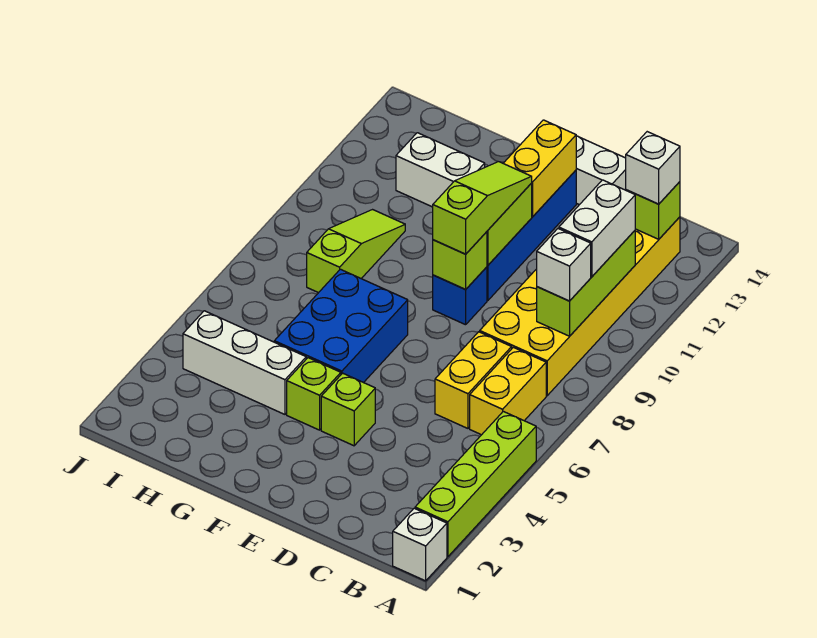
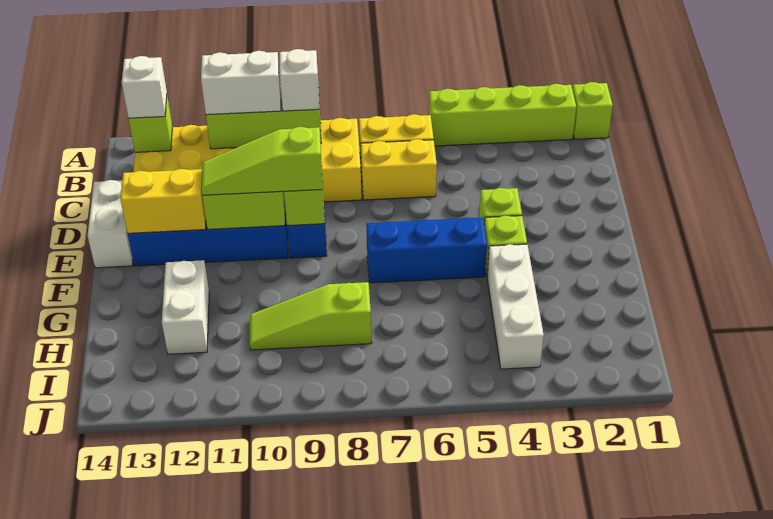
white brick A1 level 1 -> lime brick A1 level 1
blue brick F5:G7 level 1 -> blue brick F5:F7 level 1

